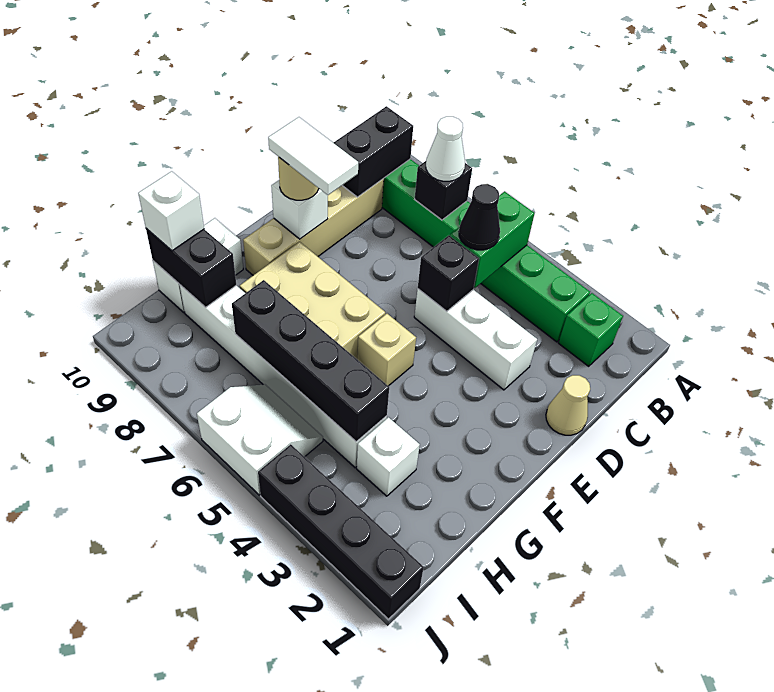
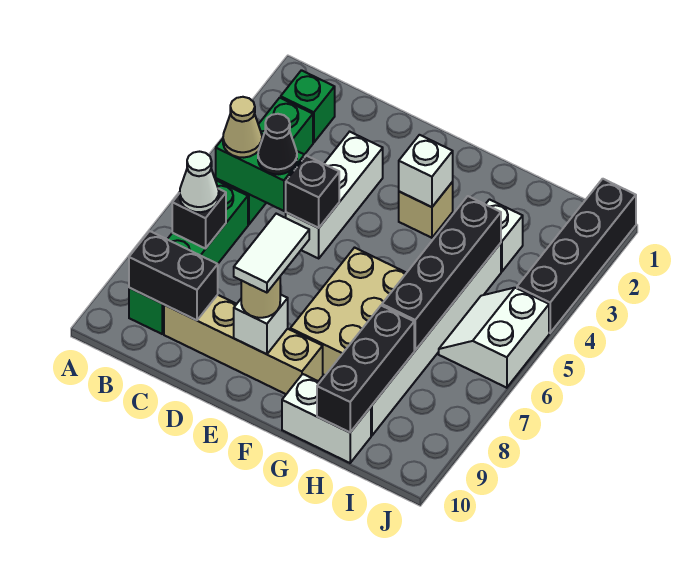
tan cone D1 level 1 -> tan cone B5 level 3
tan brick F5 level 1 -> tan brick F3 level 1
black brick H9:H10 level 2 -> black brick H8:H10 level 2
white brick H10 level 3 -> white brick F3 level 2

